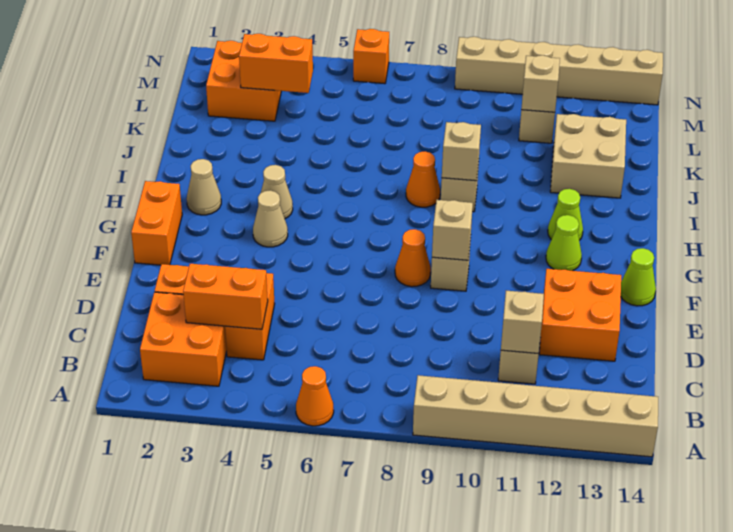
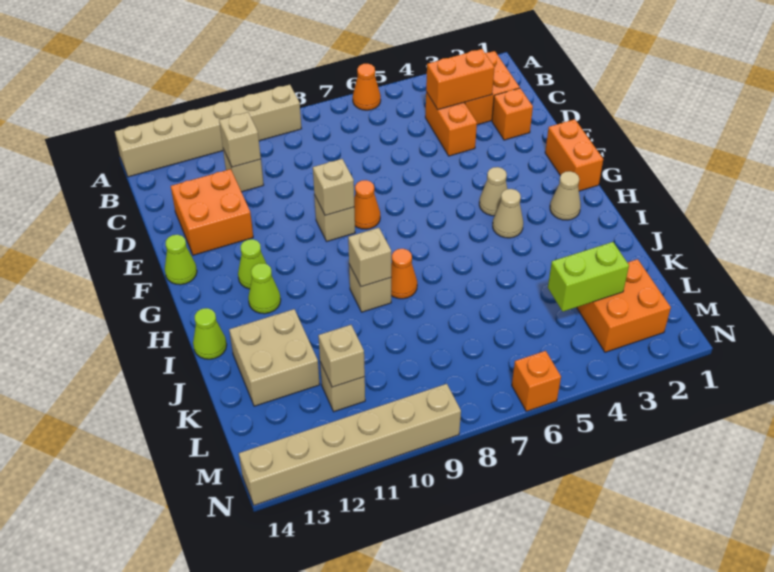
none -> lime cone I14 level 1
orange brick L3:L4 level 2 -> lime brick L3:L4 level 2

